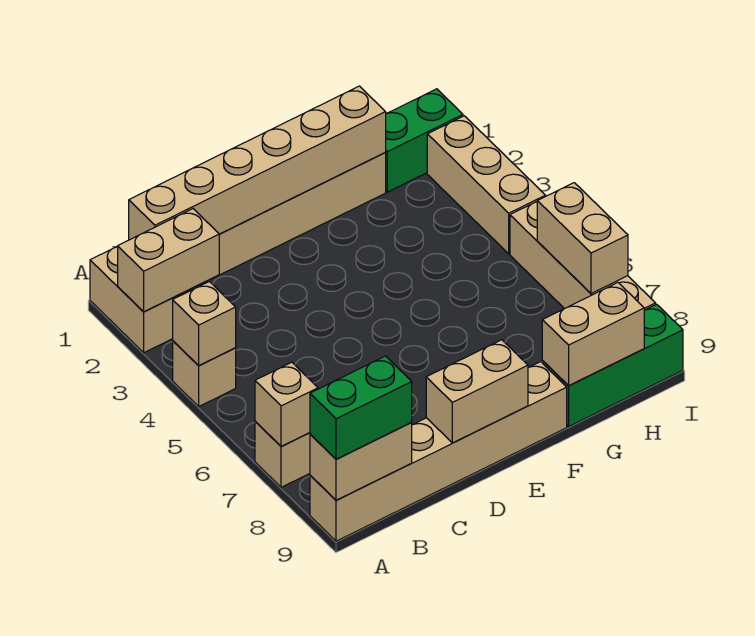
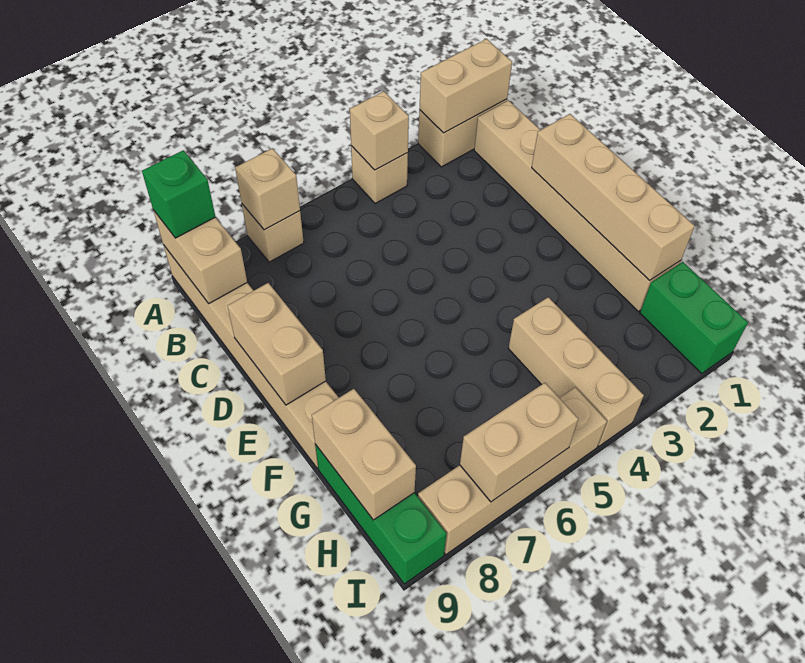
tan brick A2:B2 level 2 -> tan brick A1:A2 level 2
green brick A9:B9 level 3 -> green brick A9 level 3
tan brick B1:G1 level 2 -> tan brick D1:G1 level 2
tan brick I2:I4 level 1 -> tan brick G4:I4 level 1

